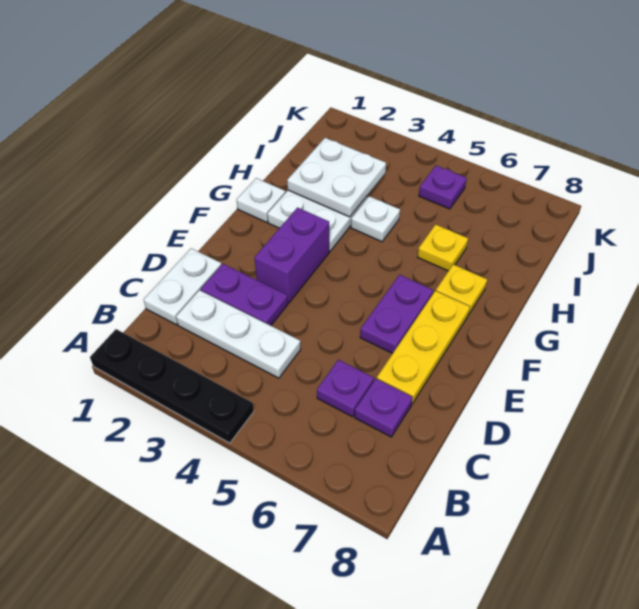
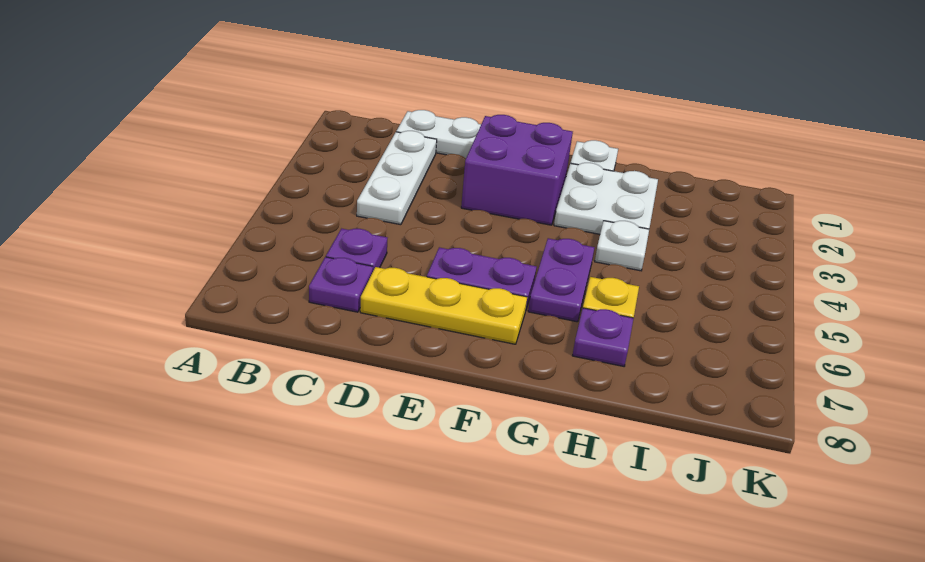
black plate A1:A4 level 1 -> none
purple plate D2:D3 level 1 -> purple plate G5:G6 level 1
purple brick E3:F3 level 1 -> purple brick E2:F3 level 1
yellow plate G7 level 1 -> none
white plate H2:I3 level 2 -> none
purple plate J5 level 1 -> purple plate H7 level 1

